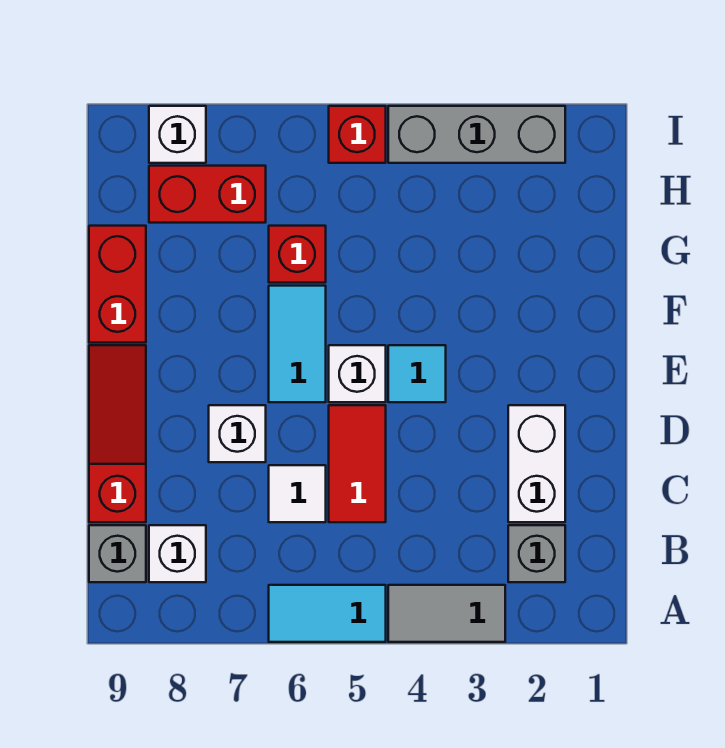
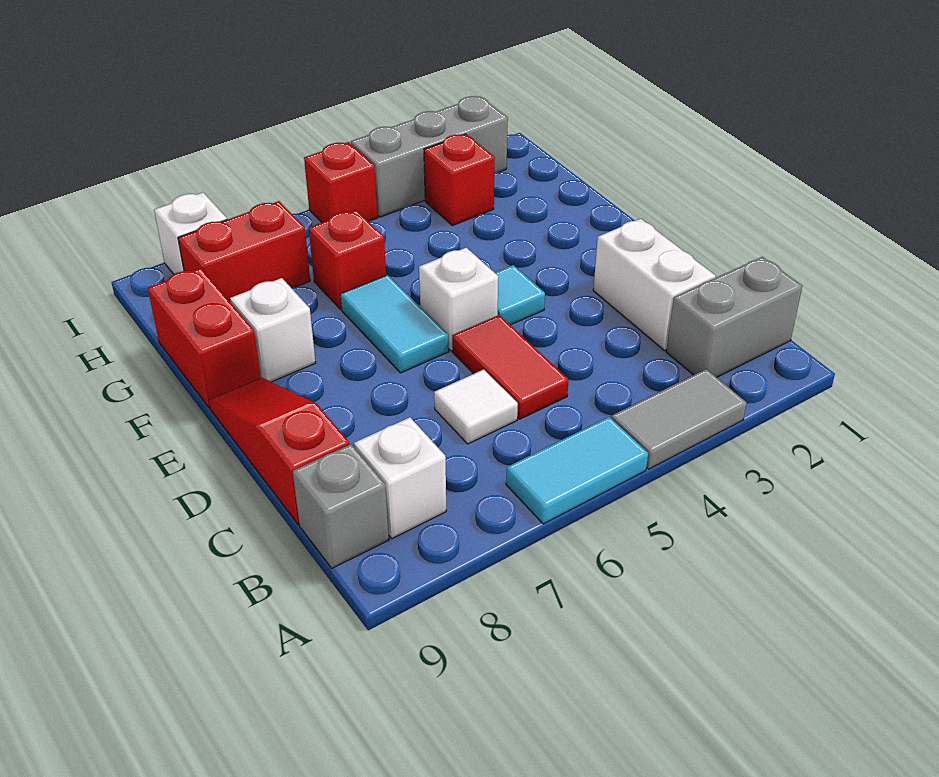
grey brick B2 level 1 -> grey brick B1:B2 level 1
white brick D7 level 1 -> white brick F8 level 1
none -> red brick H3 level 1

